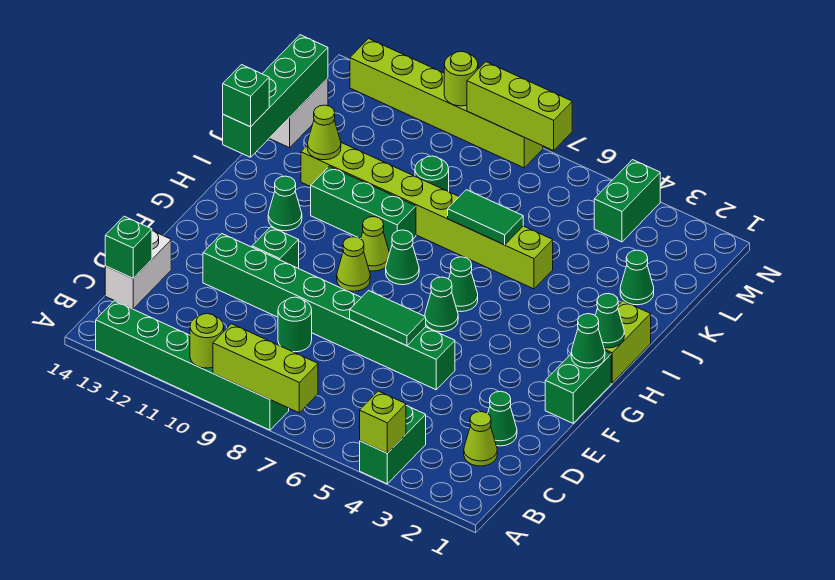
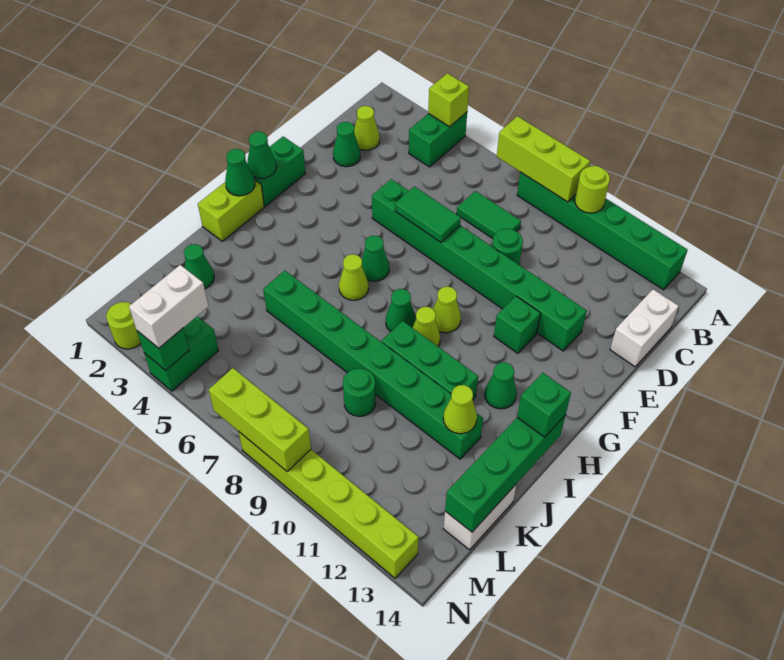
green brick C14 level 2 -> green brick N4 level 2
green cone H6 level 1 -> lime cone H6 level 1
lime brick J5:J12 level 1 -> green brick J5:J12 level 1
green tile J6:J7 level 2 -> green tile C7:C8 level 1
none -> white brick M4:N4 level 3
lime round brick N10 level 2 -> lime round brick N2 level 1

